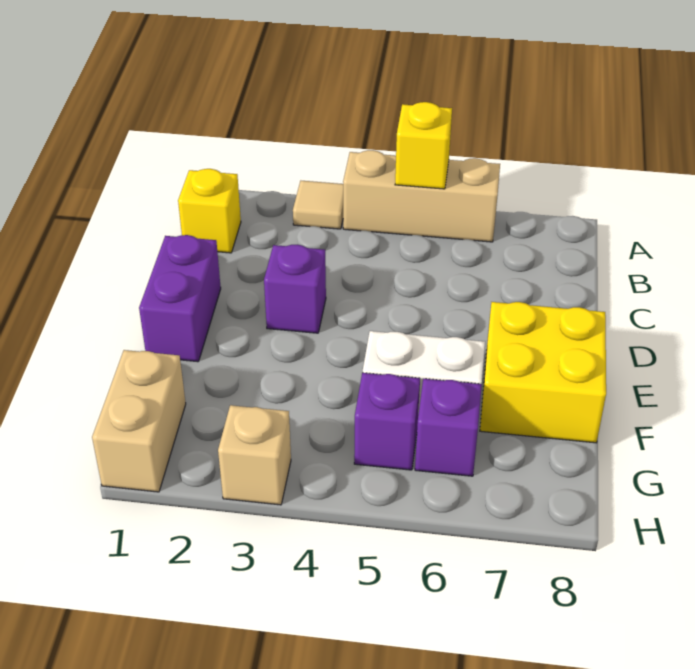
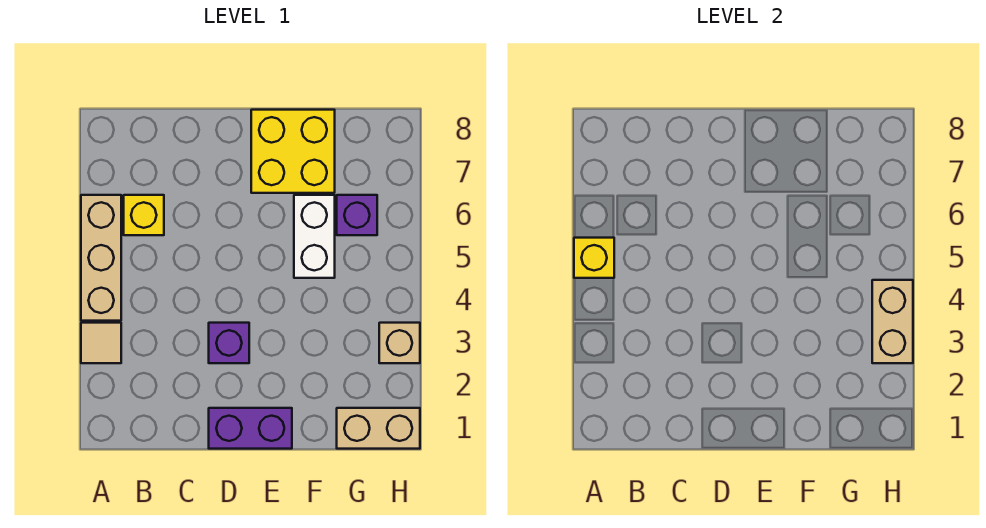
yellow brick B1 level 1 -> yellow brick B6 level 1
purple brick G5 level 1 -> none
none -> tan brick H3:H4 level 2

